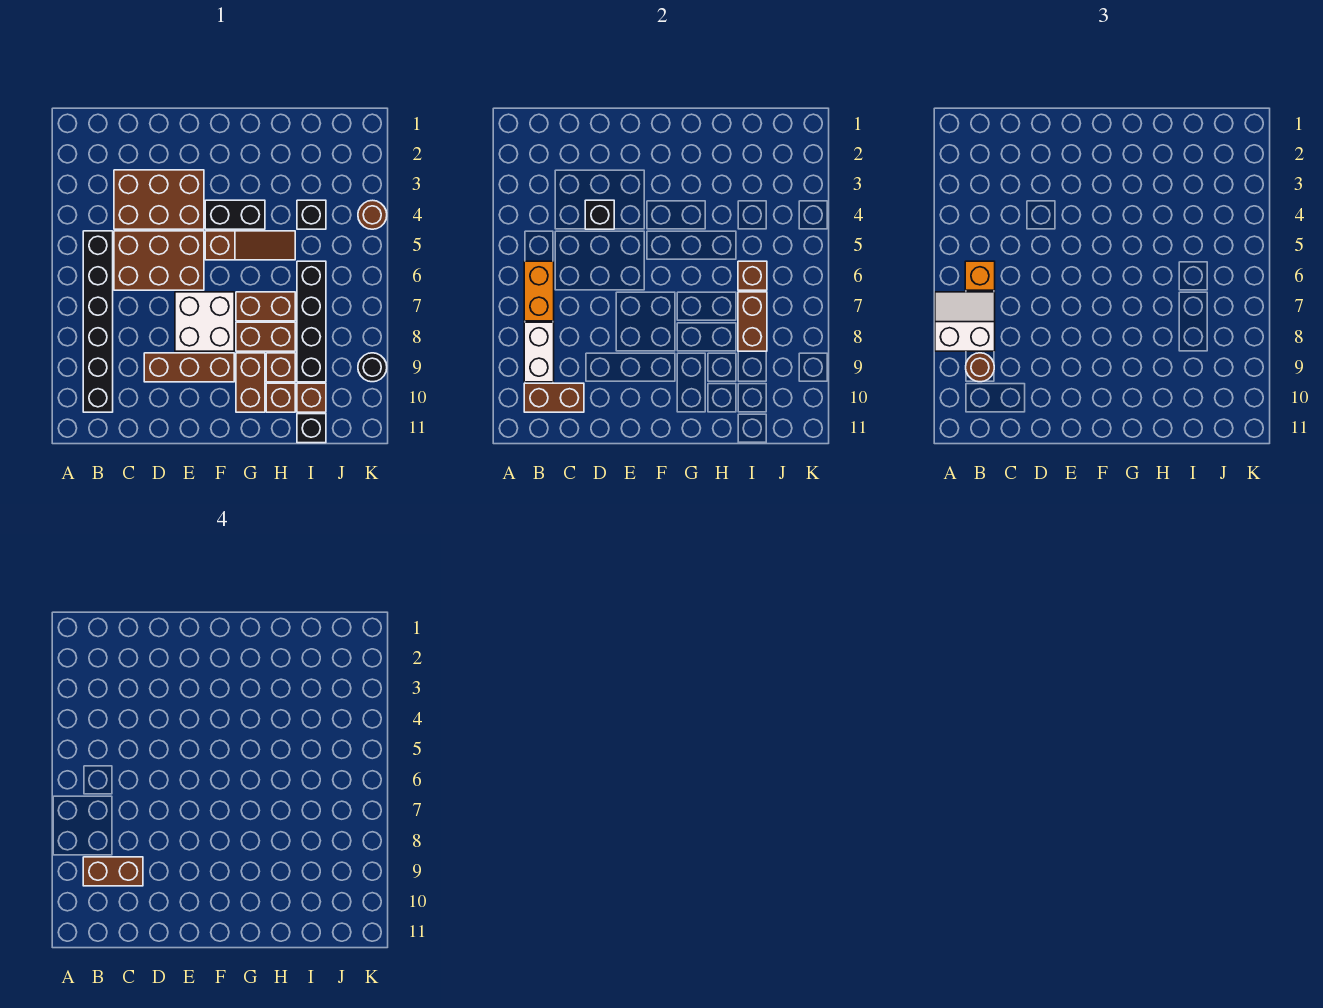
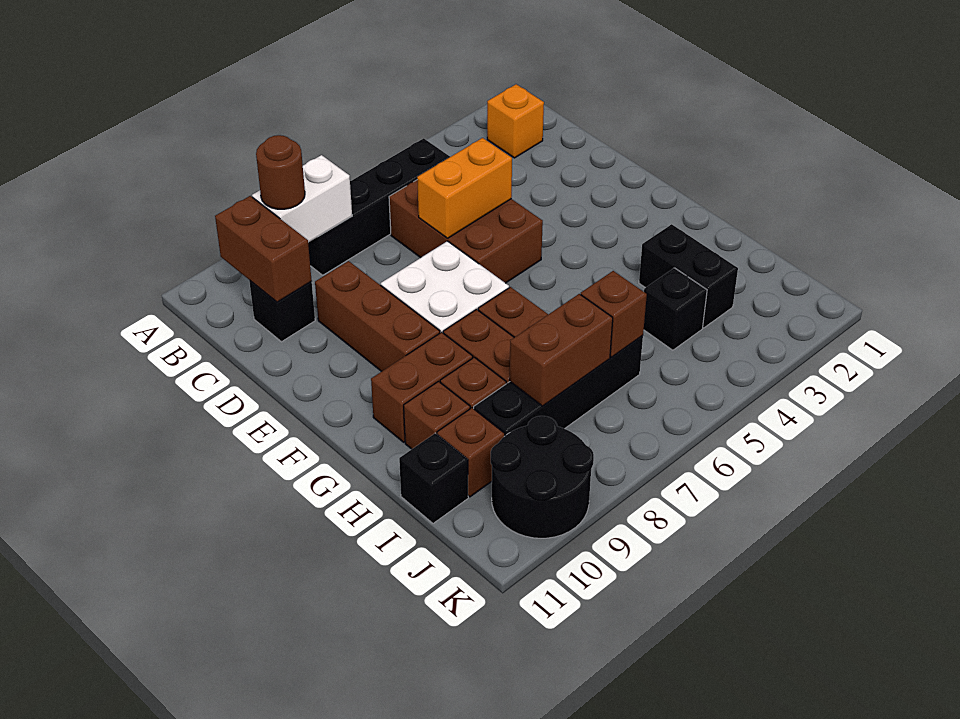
white slope A7:B8 level 3 top 8 -> none
black brick B5:B10 level 1 -> black brick B5:B8 level 1
orange brick B6:B7 level 2 -> orange brick D5:D6 level 2
orange brick B6 level 3 -> orange brick B2 level 1
brown brick B9:C9 level 4 -> none
brown brick C3:E4 level 1 -> none
black brick D4 level 2 -> black brick C10 level 1
black brick F4:G4 level 1 -> black brick H3:I3 level 1
brown slope F5:H5 level 1 top F -> none
brown round brick K4 level 1 -> none
black round brick K9 level 1 -> black round brick J9:K10 level 1

